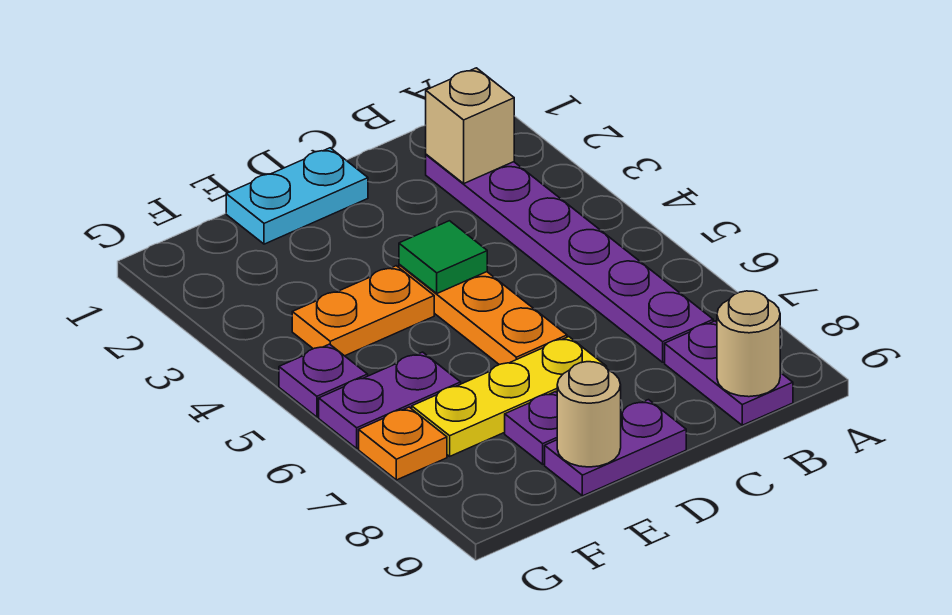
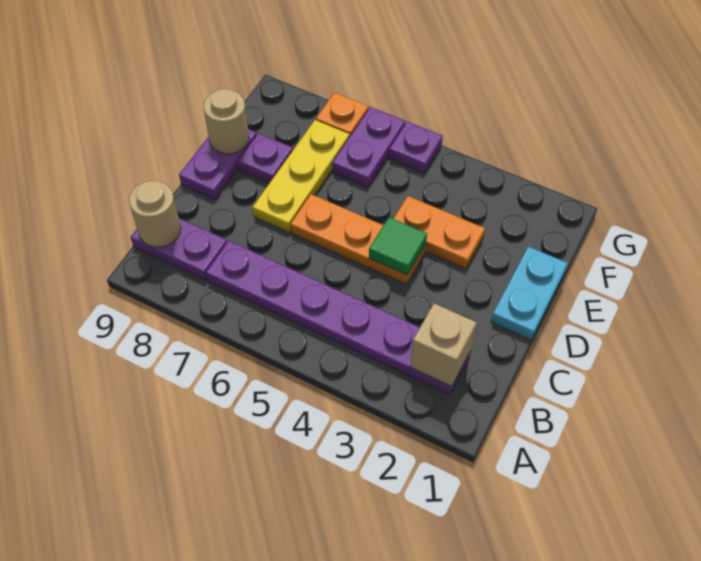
orange plate E4:F4 level 1 -> orange plate E3:E4 level 1

